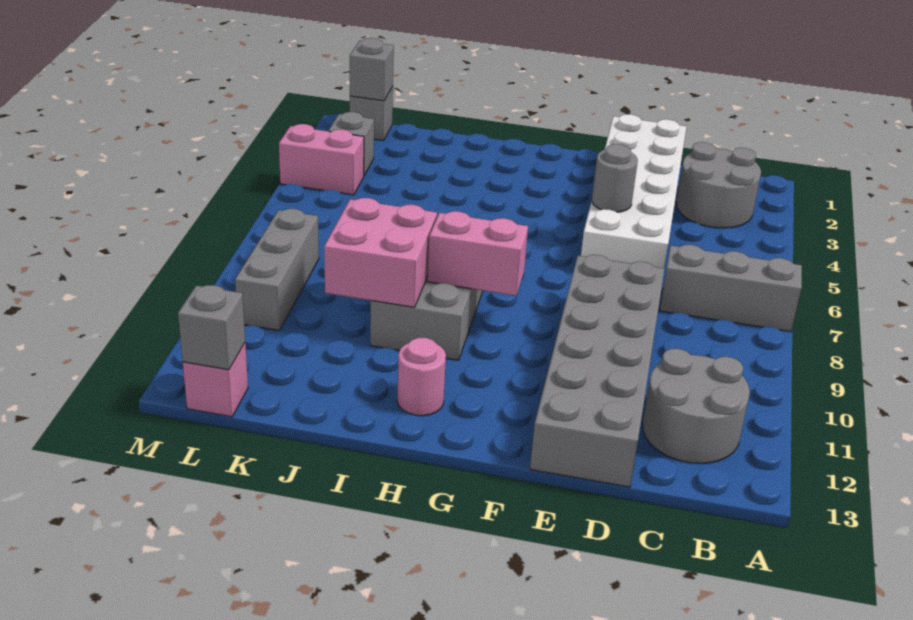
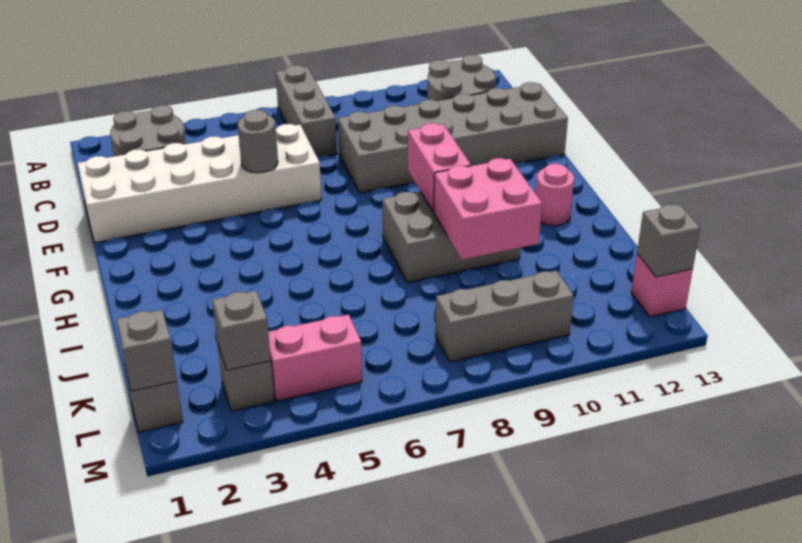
none -> grey brick L3 level 2
pink brick L4:M4 level 1 -> pink brick L4:L5 level 1

